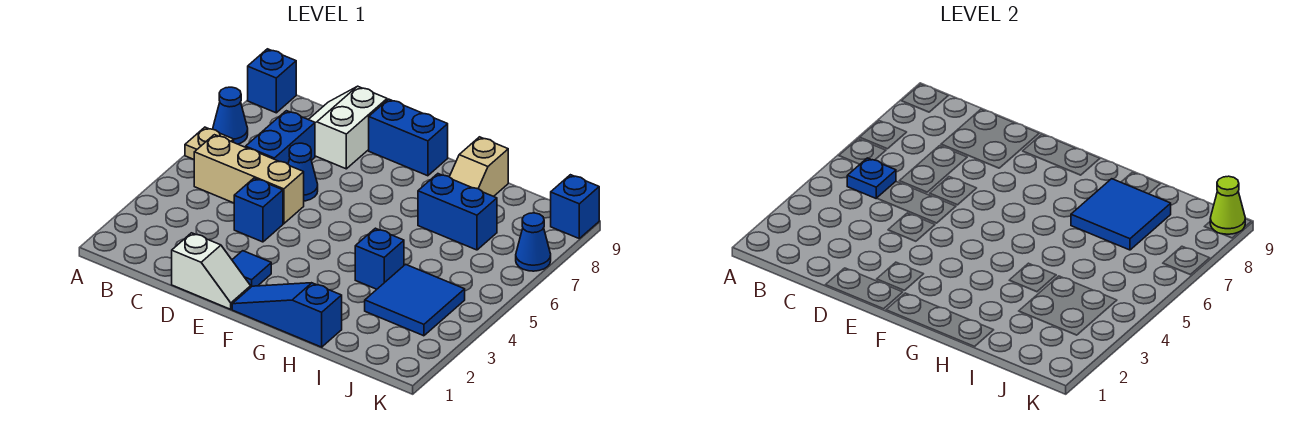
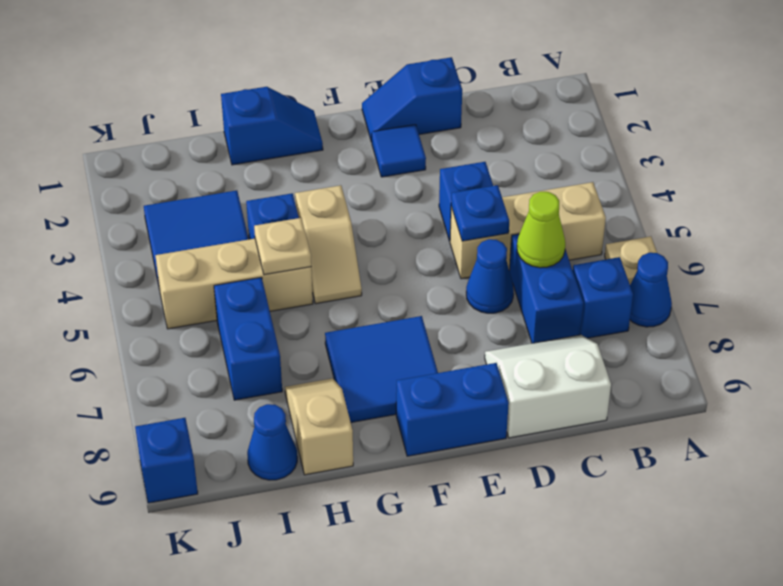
blue brick A9 level 1 -> blue brick B7 level 1
blue plate B5 level 2 -> blue plate D5 level 2
white slope C8:D9 level 1 top D -> white slope C8:D9 level 1 top 9
white slope D1:E1 level 1 top D -> blue slope D1:E1 level 1 top D
blue slope F1:H1 level 1 top H -> blue slope G1:H1 level 1 top H
none -> tan slope G4:G5 level 1 top 4
none -> tan brick H5:J5 level 1
none -> tan plate H5 level 2
blue brick H7:I7 level 1 -> blue brick I6:I7 level 1
blue tile H7:I8 level 2 -> blue tile F7:G8 level 1
blue cone K7 level 1 -> blue cone I9 level 1
lime cone K9 level 2 -> lime cone C6 level 2

